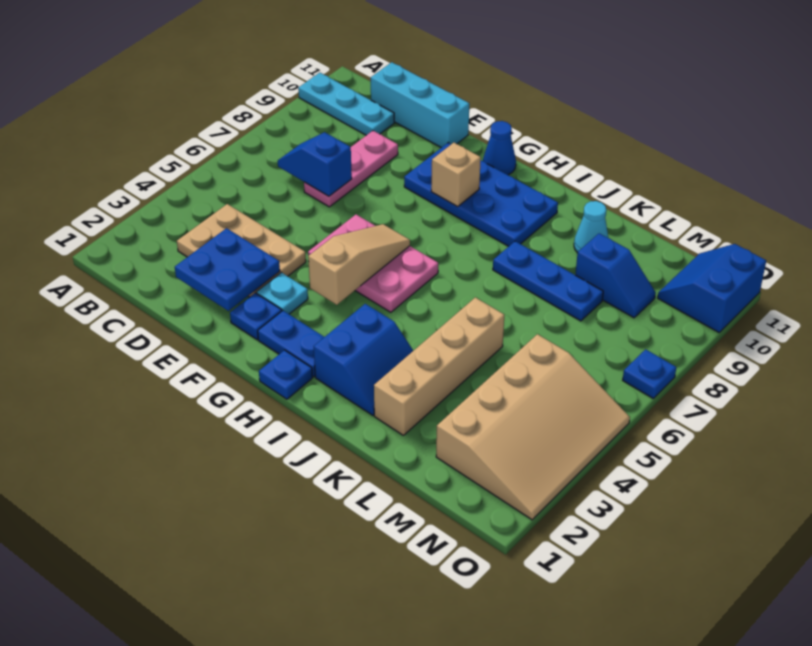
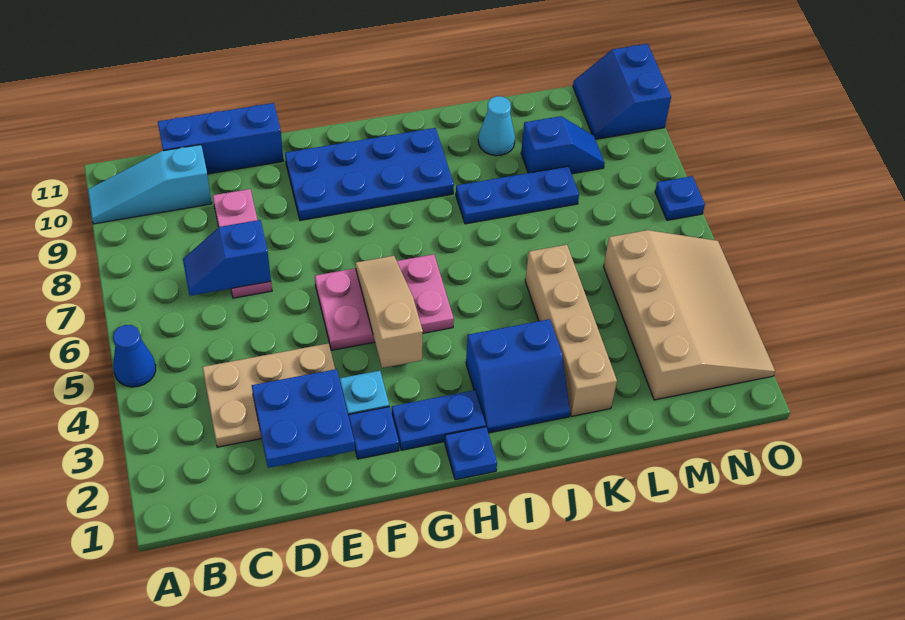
cyan plate A10:C10 level 1 -> cyan slope A10:C10 level 1 top C
cyan brick C11:E11 level 1 -> blue brick C11:E11 level 1
tan brick G9 level 2 -> none
blue cone G11 level 1 -> blue cone A5 level 1
blue slope I2:J3 level 1 top I -> blue slope I2:J3 level 1 top 3

